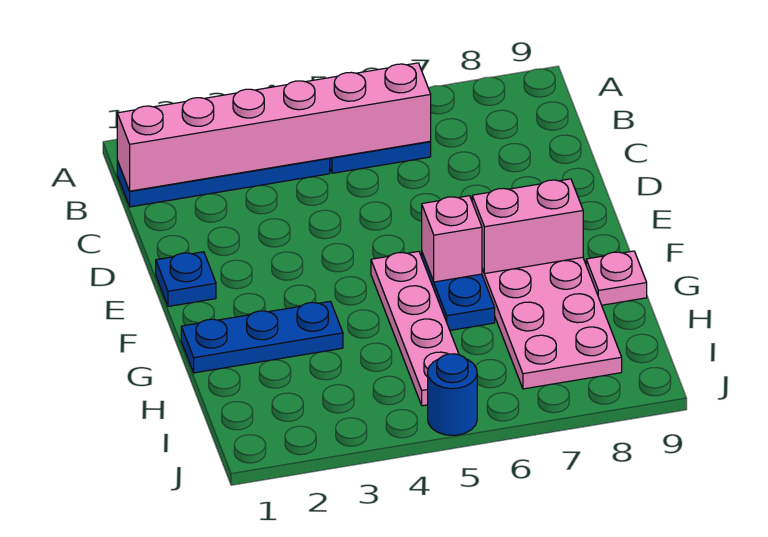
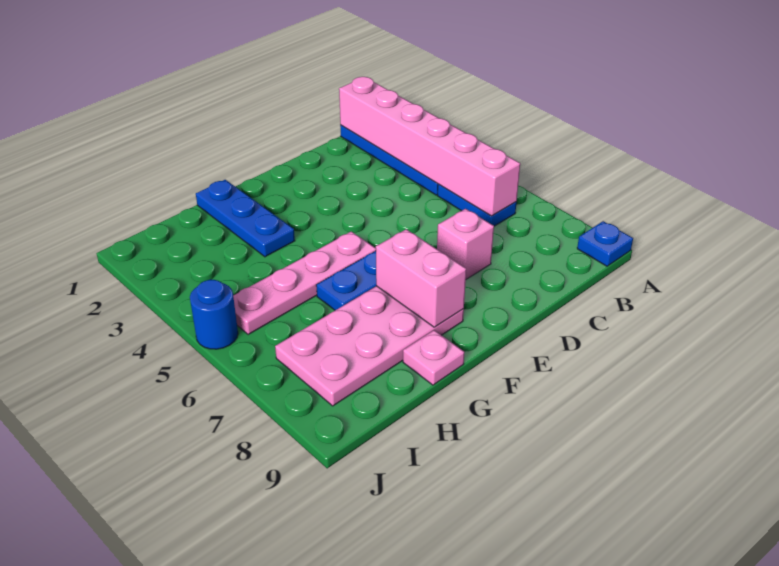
blue plate E1 level 1 -> blue plate A9 level 1
pink brick F6 level 2 -> pink brick D7 level 1

